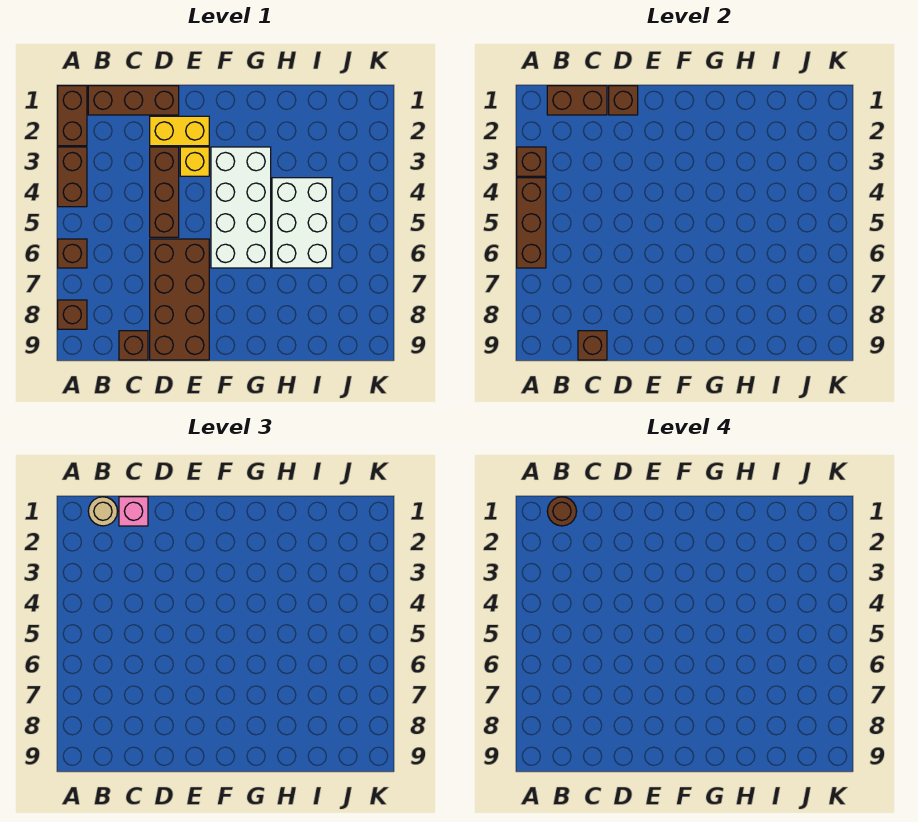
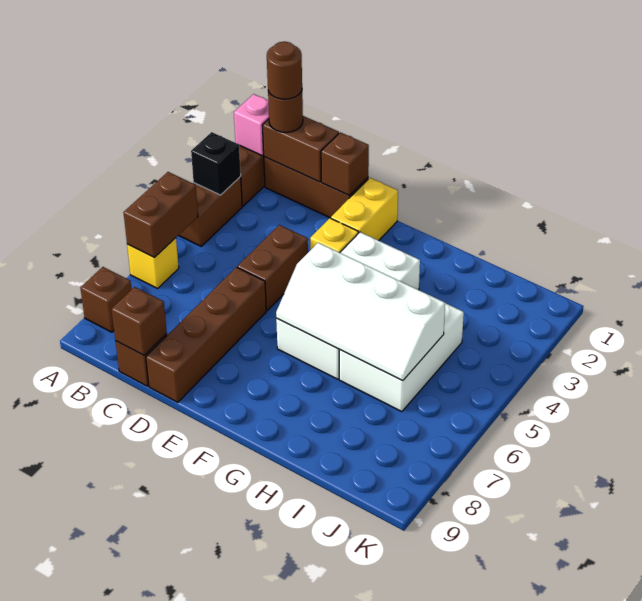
brown brick A3 level 2 -> black brick A3 level 2
brown brick A4:A6 level 2 -> brown brick A5:A6 level 2
brown brick A6 level 1 -> yellow brick A6 level 1
tan round brick B1 level 3 -> brown round brick B1 level 3
pink brick C1 level 3 -> pink brick A1 level 2
yellow brick D2:E2 level 1 -> yellow brick E1:E2 level 1
brown brick D3:D5 level 1 -> brown brick D4:D5 level 1
brown brick D6:E9 level 1 -> brown brick D6:D9 level 1
none -> white slope F5:I6 level 2 top 5

